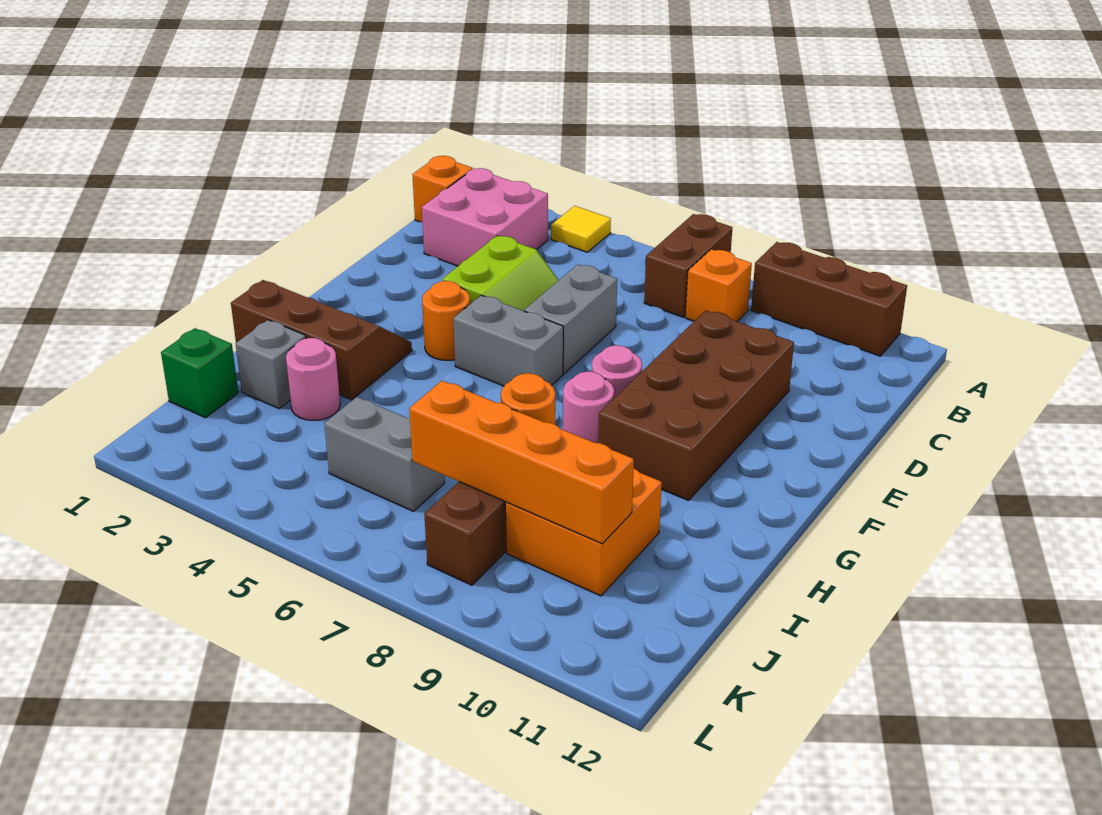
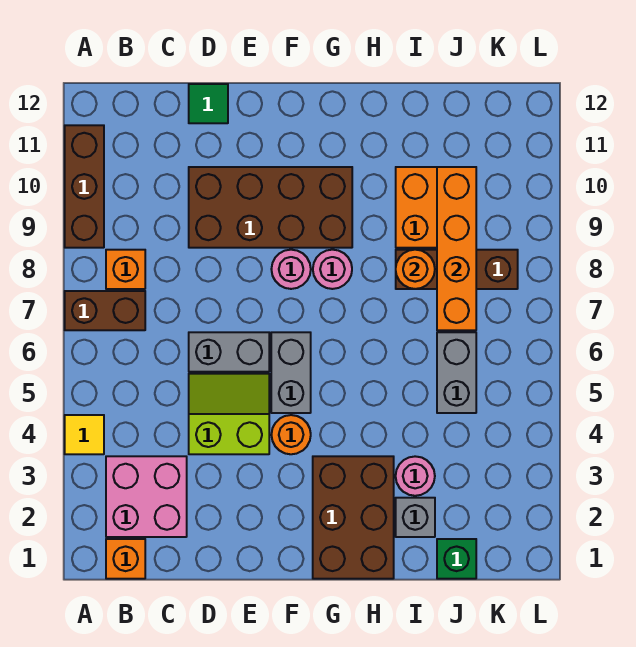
none -> green tile D12 level 1
brown slope G1:H3 level 1 top H -> brown brick G1:H3 level 1

